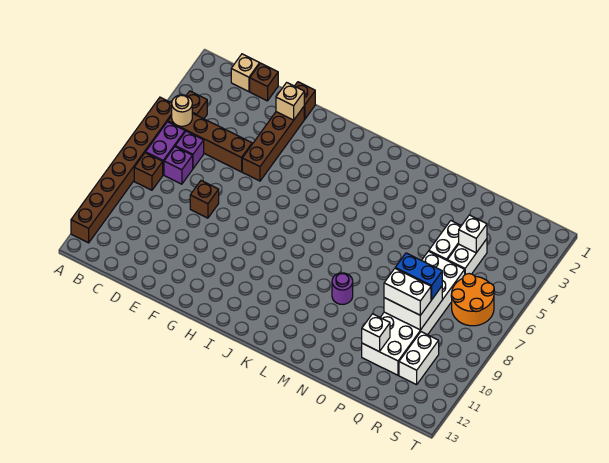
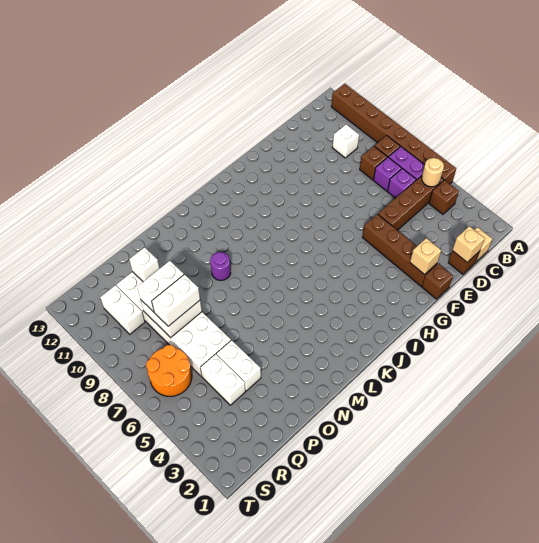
none -> tan brick D1 level 2
brown brick E8 level 1 -> brown brick C8 level 1
blue brick P8:Q8 level 3 -> white brick P8:Q8 level 3
white brick Q4 level 2 -> white brick C10 level 1

